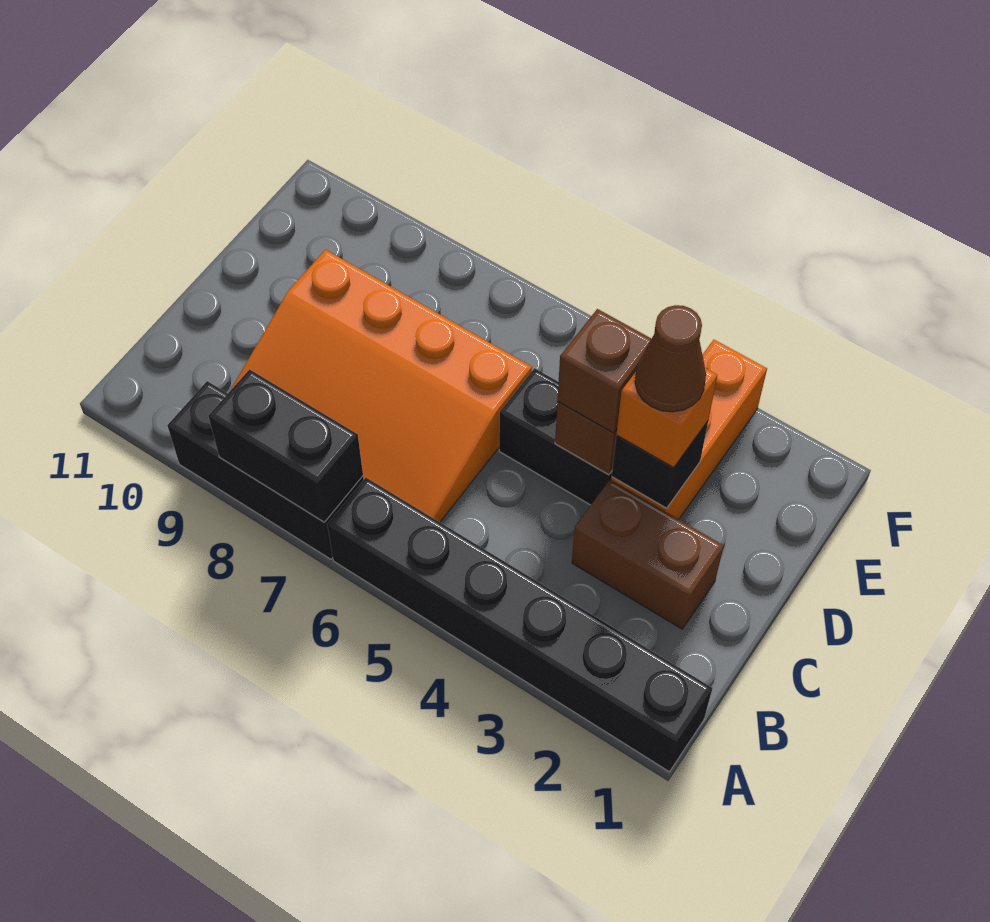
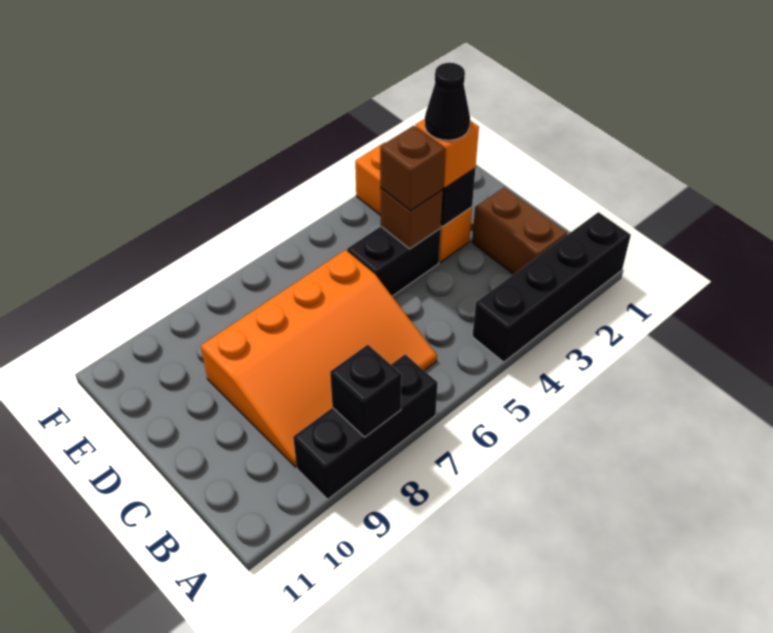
black brick A1:A6 level 1 -> black brick A1:A4 level 1
black brick A7:A8 level 2 -> black brick A8 level 2
brown brick C2:C3 level 1 -> brown brick B2:C2 level 1
brown cone D3 level 4 -> black cone D3 level 4

